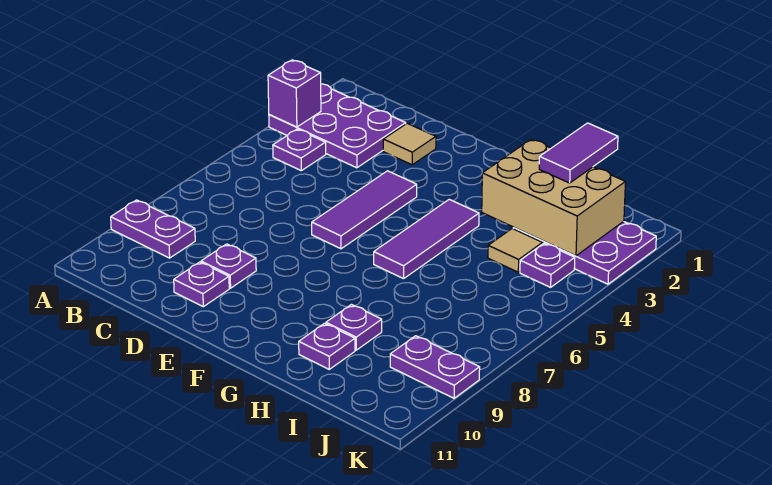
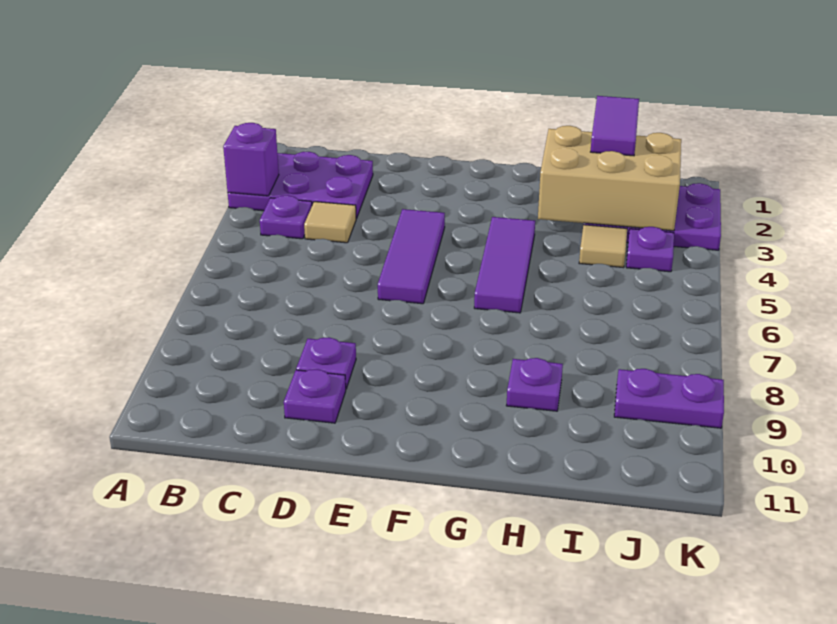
purple plate A9:B9 level 1 -> none
tan tile D2 level 1 -> tan tile C4 level 1
purple plate H10 level 1 -> none

